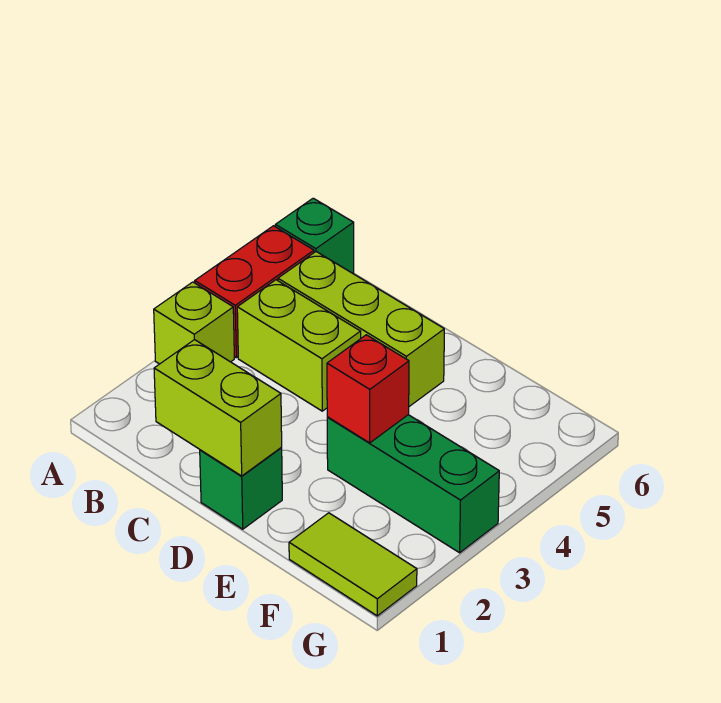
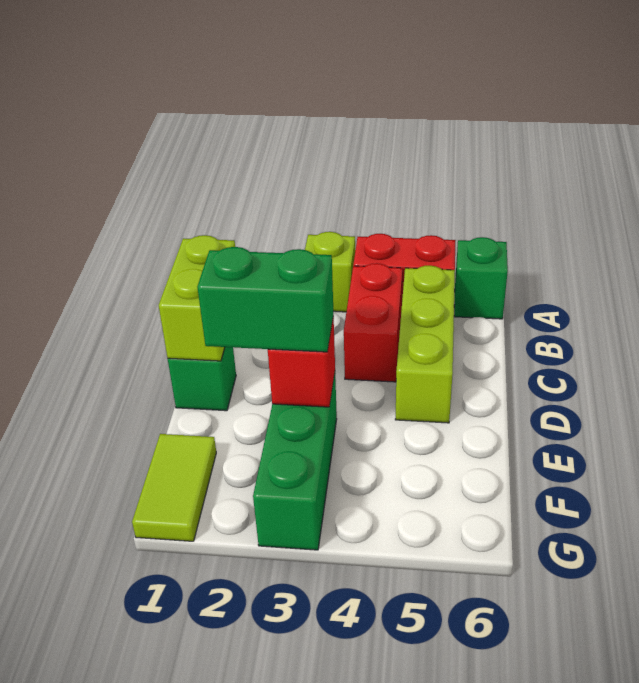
lime brick B4:C4 level 1 -> red brick B4:C4 level 1
none -> green brick E2:E3 level 3

